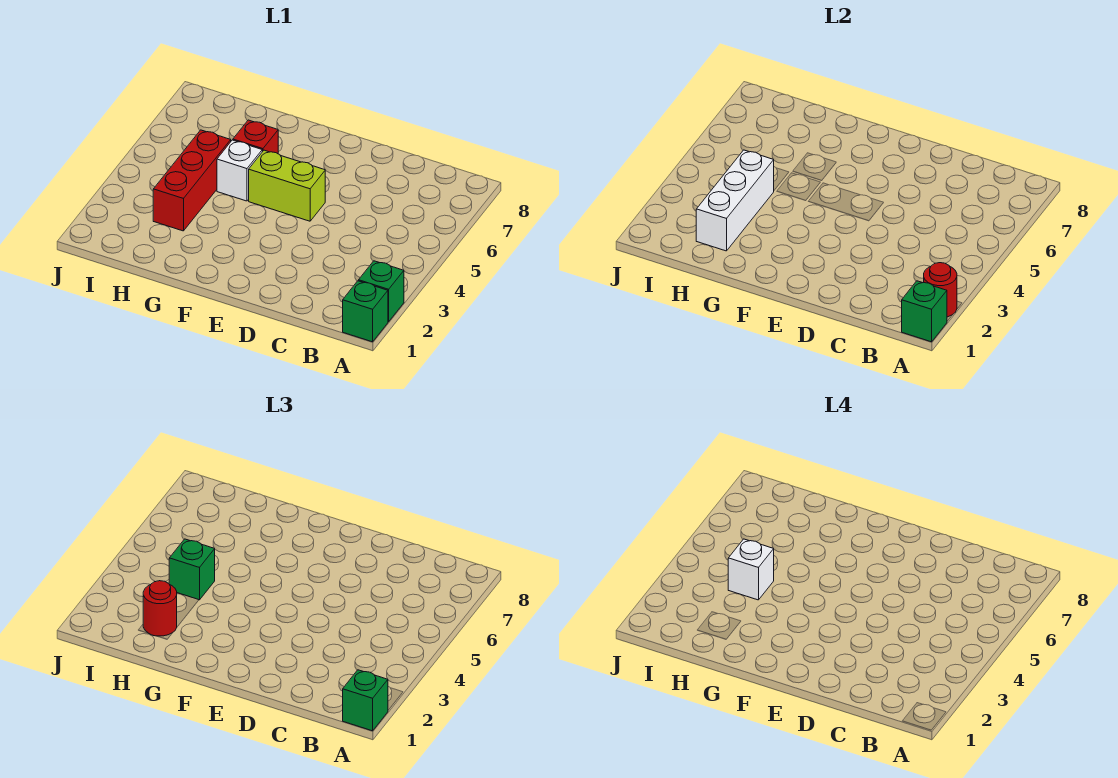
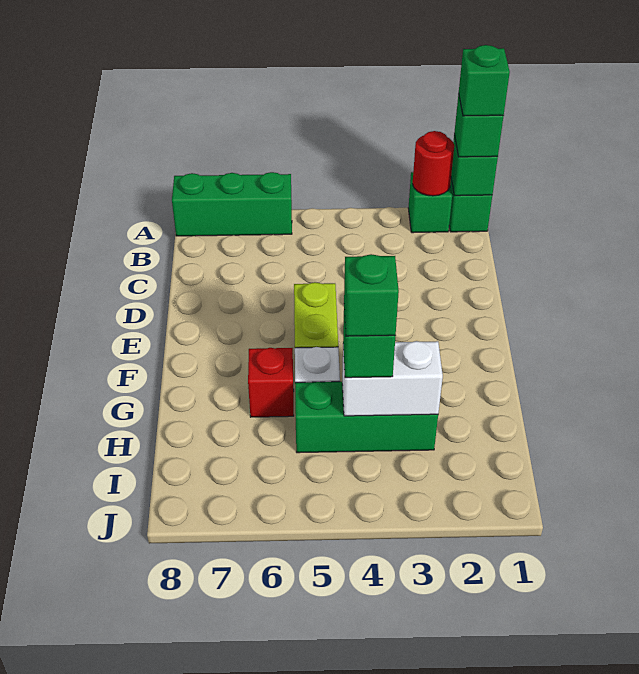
none -> green brick A1 level 4
none -> green brick A6:A8 level 1
white brick H2:H4 level 2 -> white brick H3:H4 level 2
red round brick H2 level 3 -> none
red brick H3:H5 level 1 -> green brick H3:H5 level 1
white brick H4 level 4 -> green brick H4 level 4

